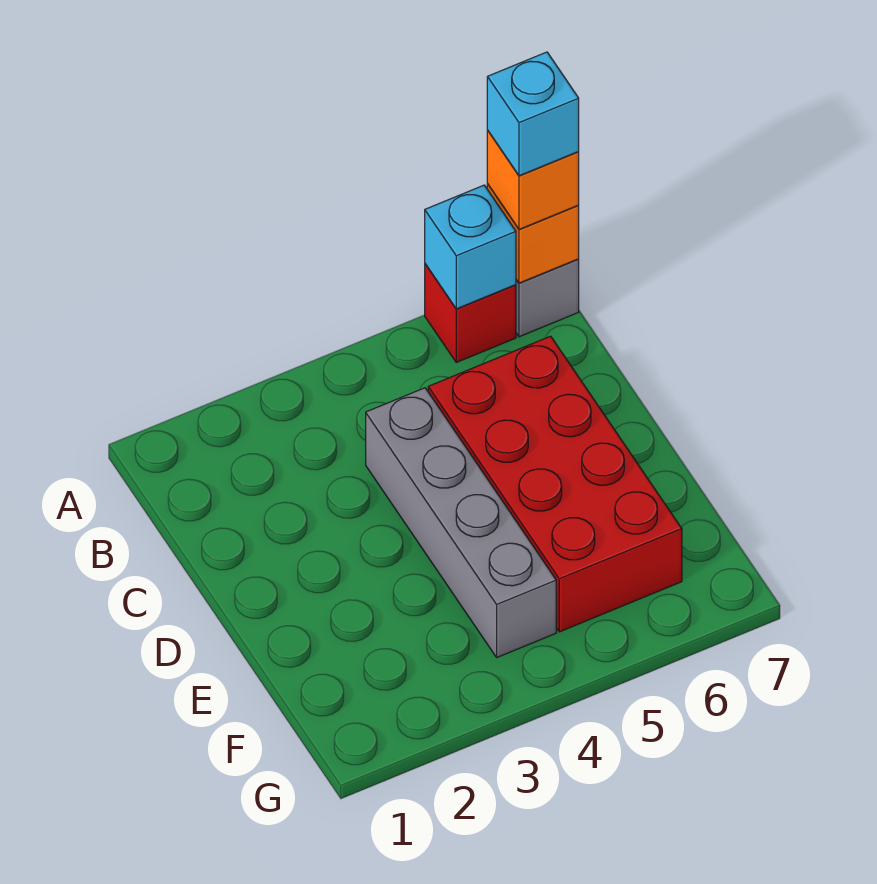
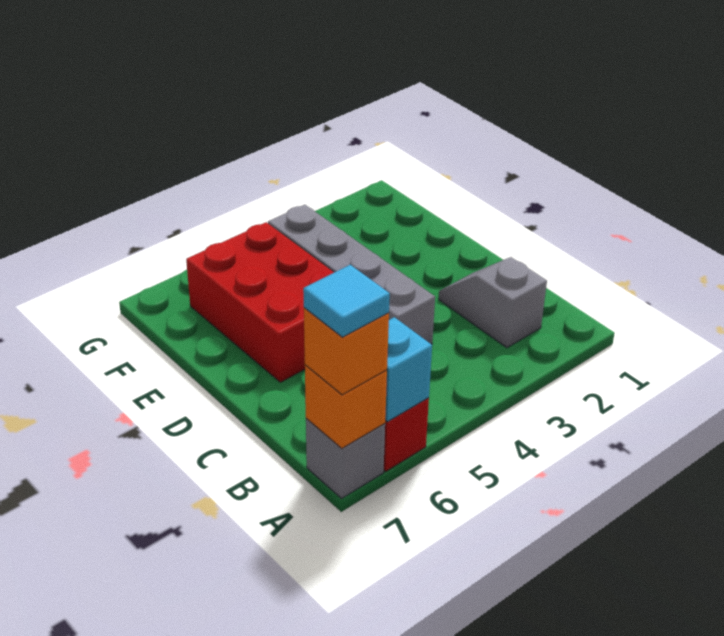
cyan brick A7 level 4 -> cyan tile A7 level 4
none -> grey slope B2:C2 level 1 top B
red brick C5:F6 level 1 -> red brick D5:F6 level 1

